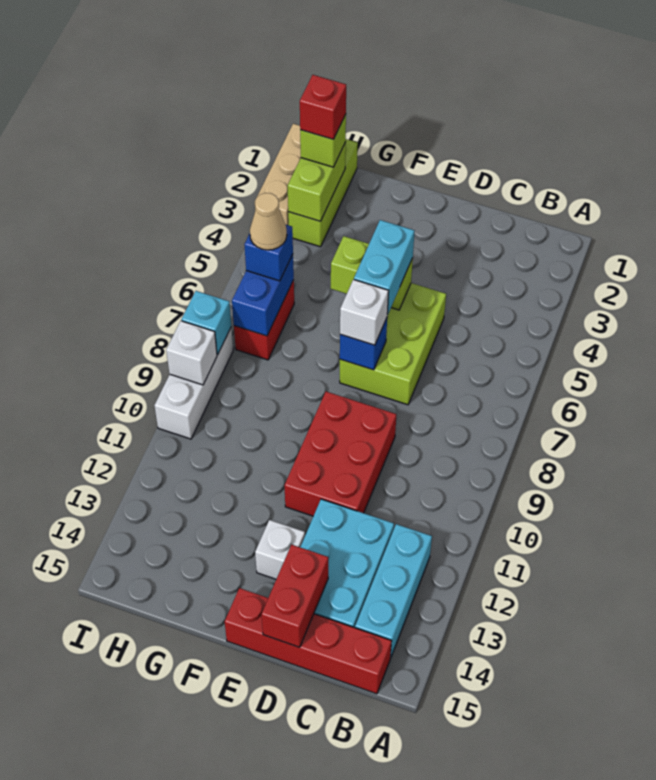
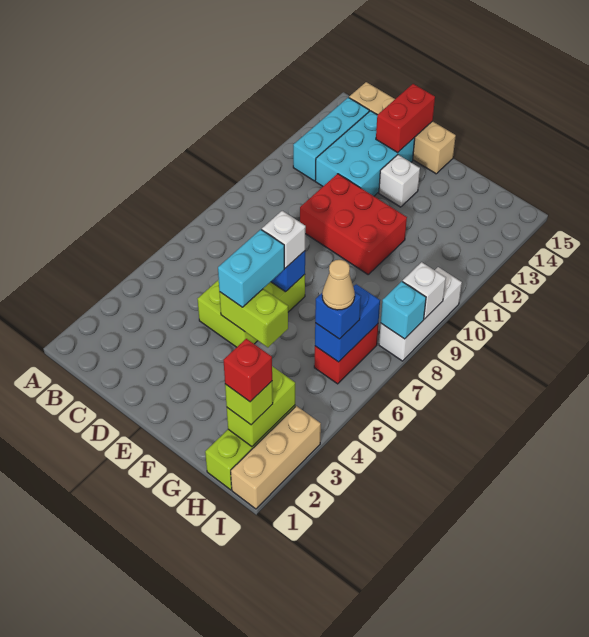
red brick B15:E15 level 1 -> tan brick B15:E15 level 1
red brick D9:E11 level 1 -> red brick D10:F11 level 1

